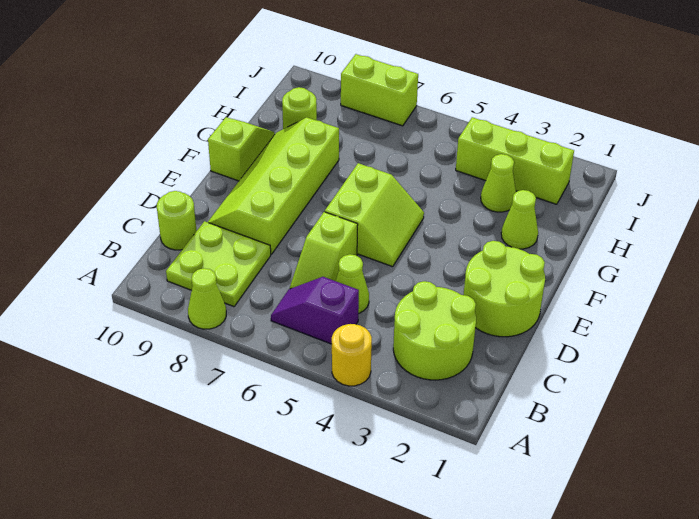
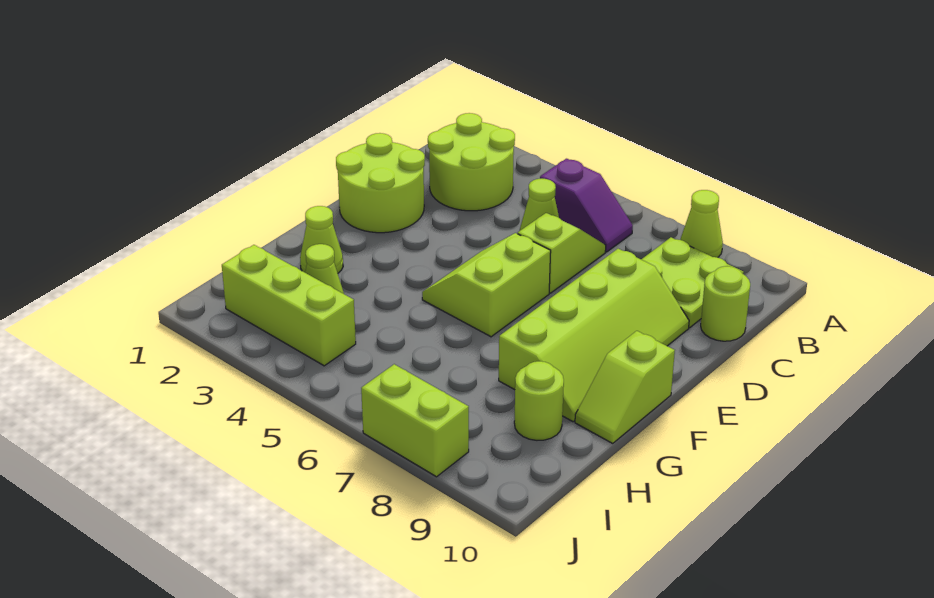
yellow round brick A4 level 1 -> none

